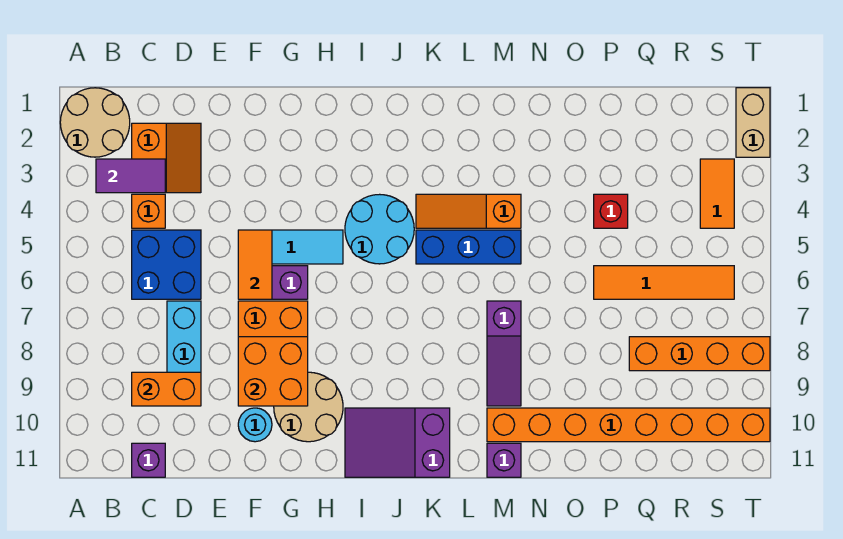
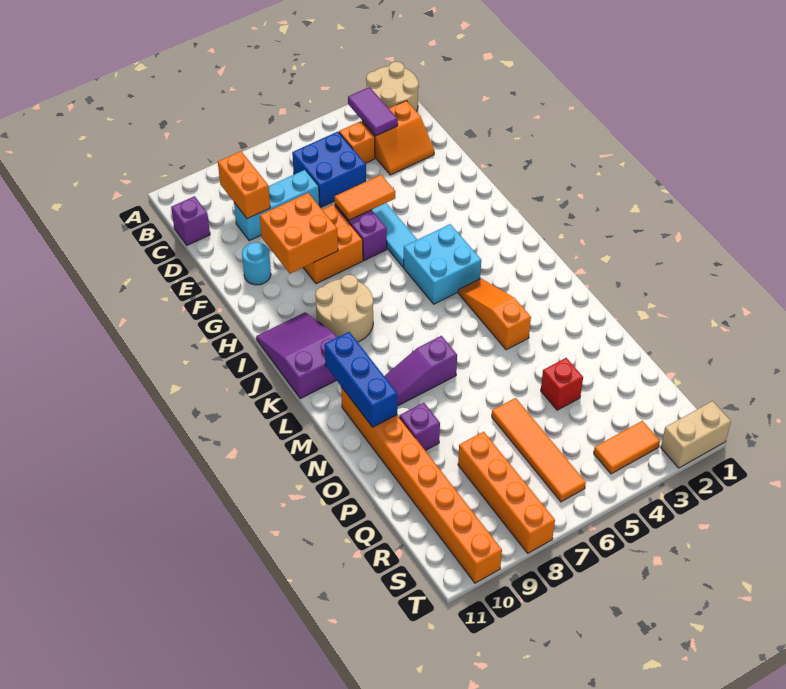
tan round brick G9:H10 level 1 -> tan round brick I8:J9 level 1
cyan round brick I4:J5 level 1 -> cyan brick I4:J5 level 1
blue brick K5:M5 level 1 -> blue brick L10:N10 level 2
purple brick M11 level 1 -> purple brick O9 level 1

